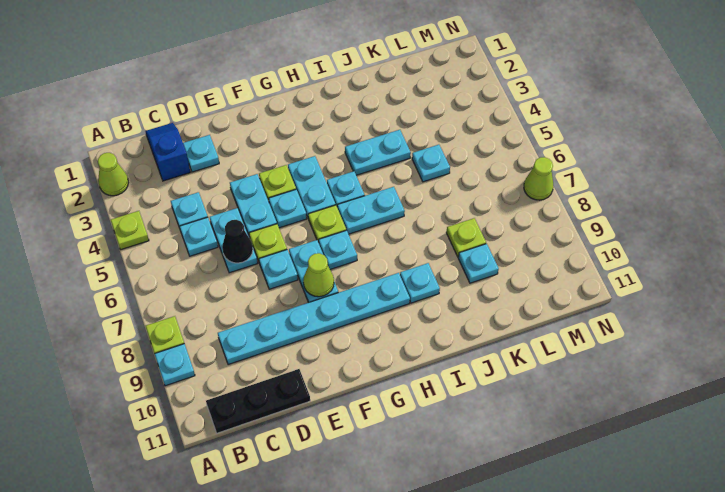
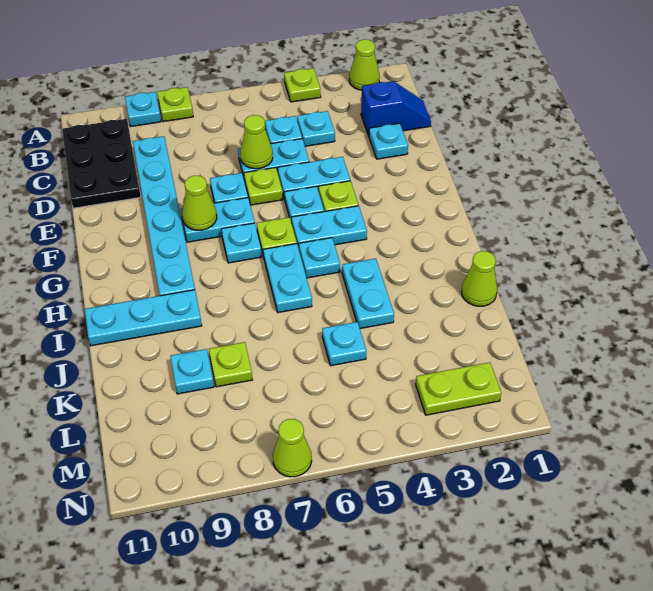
black plate B11:D11 level 1 -> black plate B10:D11 level 1
black cone D6 level 2 -> lime cone D6 level 2
cyan plate I9 level 1 -> cyan plate I9:I11 level 1
none -> lime cone J1 level 1
none -> lime plate M2:M3 level 1

